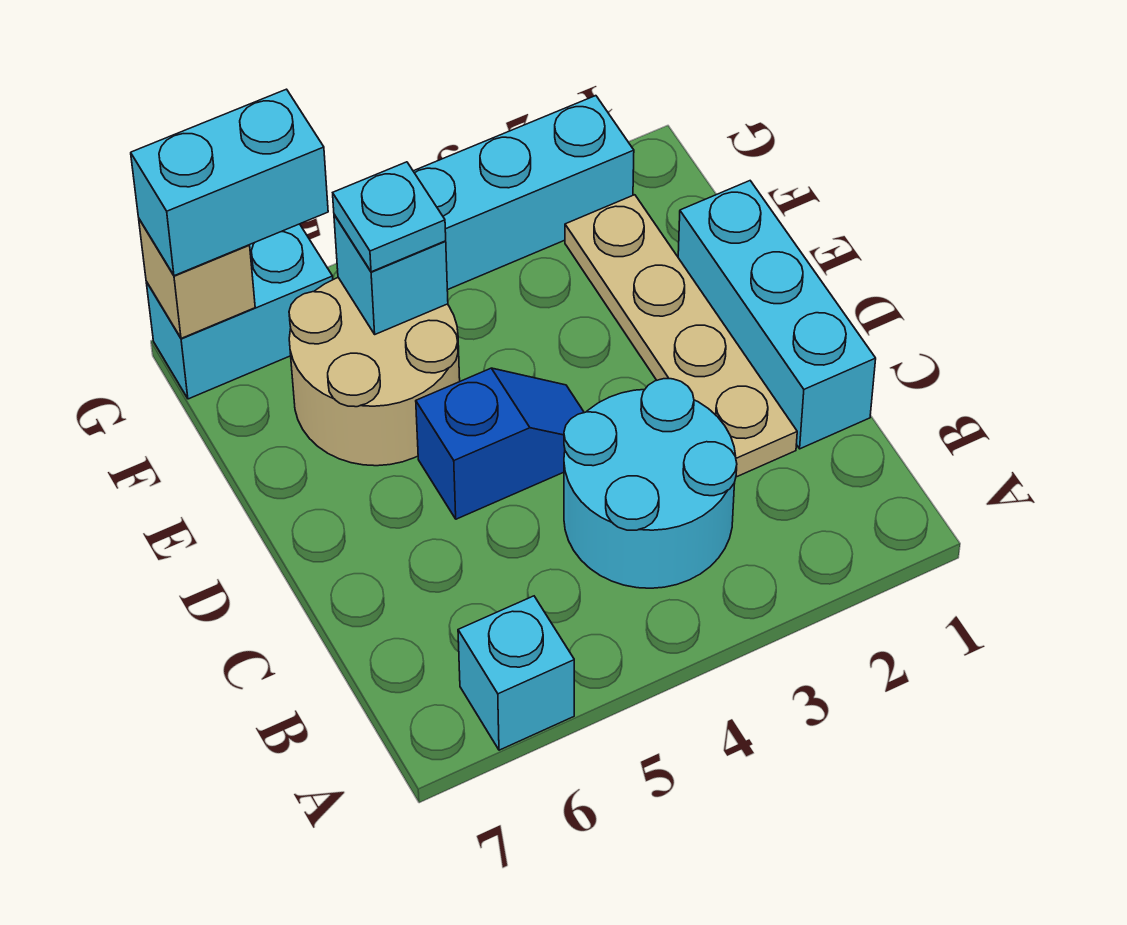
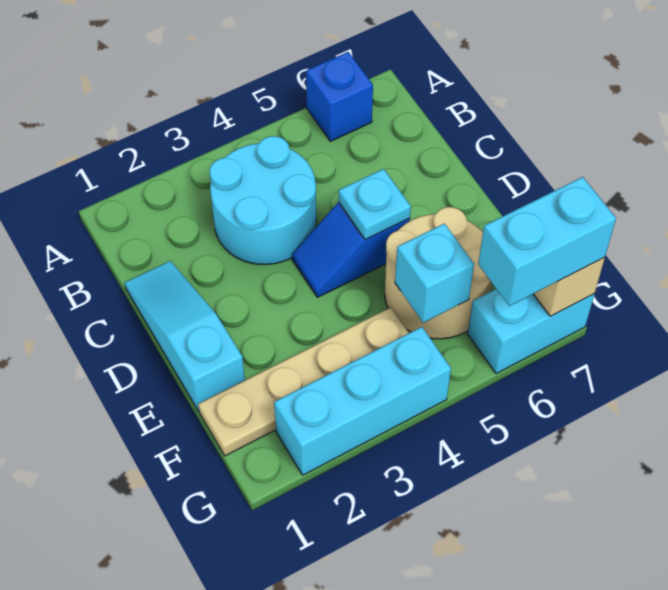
cyan brick A6 level 1 -> blue brick A6 level 1
cyan brick C1:E1 level 1 -> cyan slope C1:E1 level 1 top E
tan plate C2:F2 level 1 -> tan plate F1:F4 level 1
cyan plate F5 level 3 -> cyan plate D5 level 2

